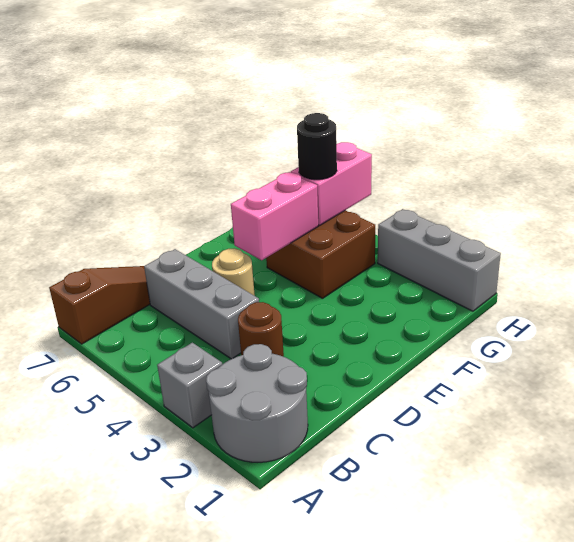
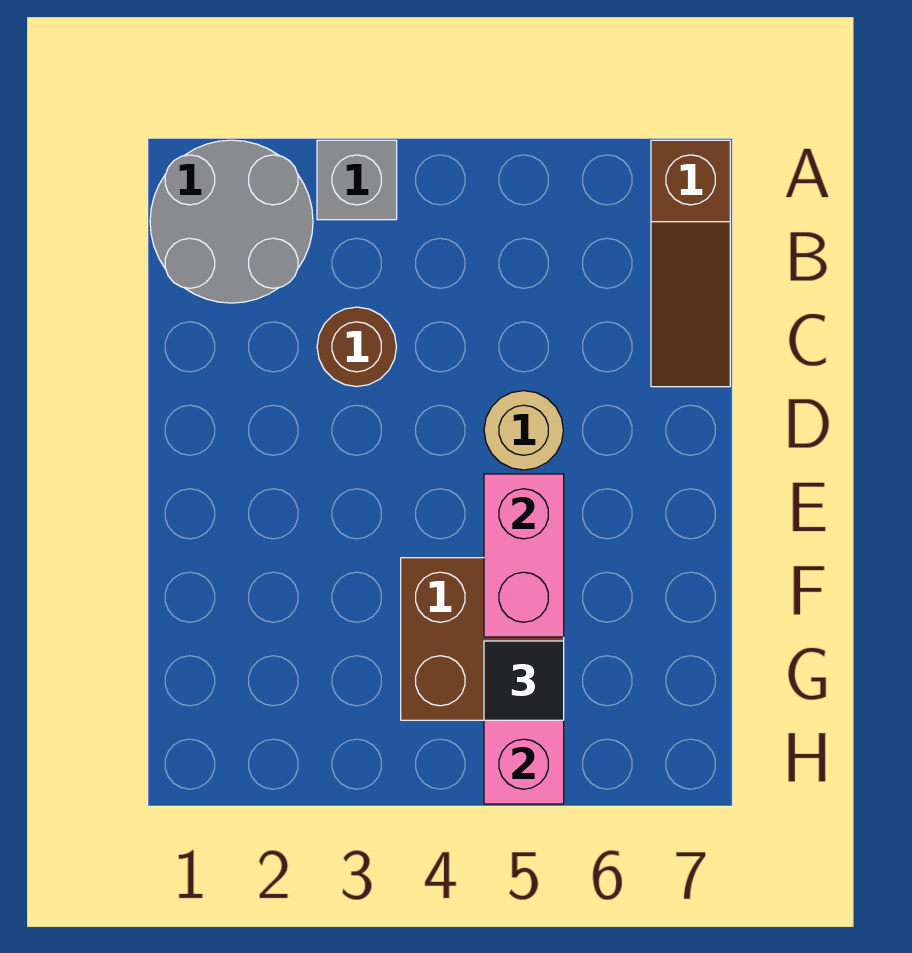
grey brick C4:C6 level 1 -> none
black round brick G5 level 3 -> black tile G5 level 3
grey brick H1:H3 level 1 -> none

